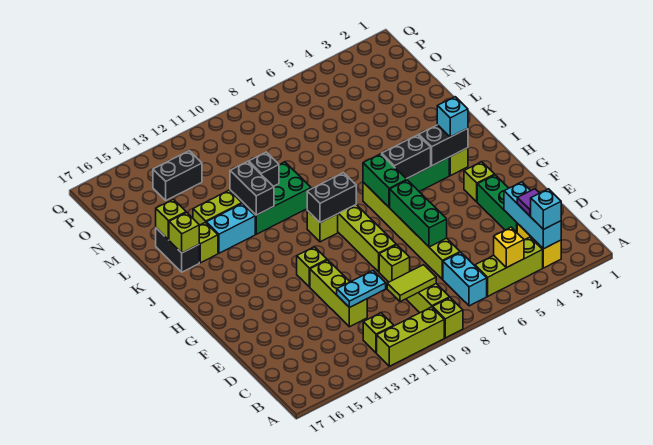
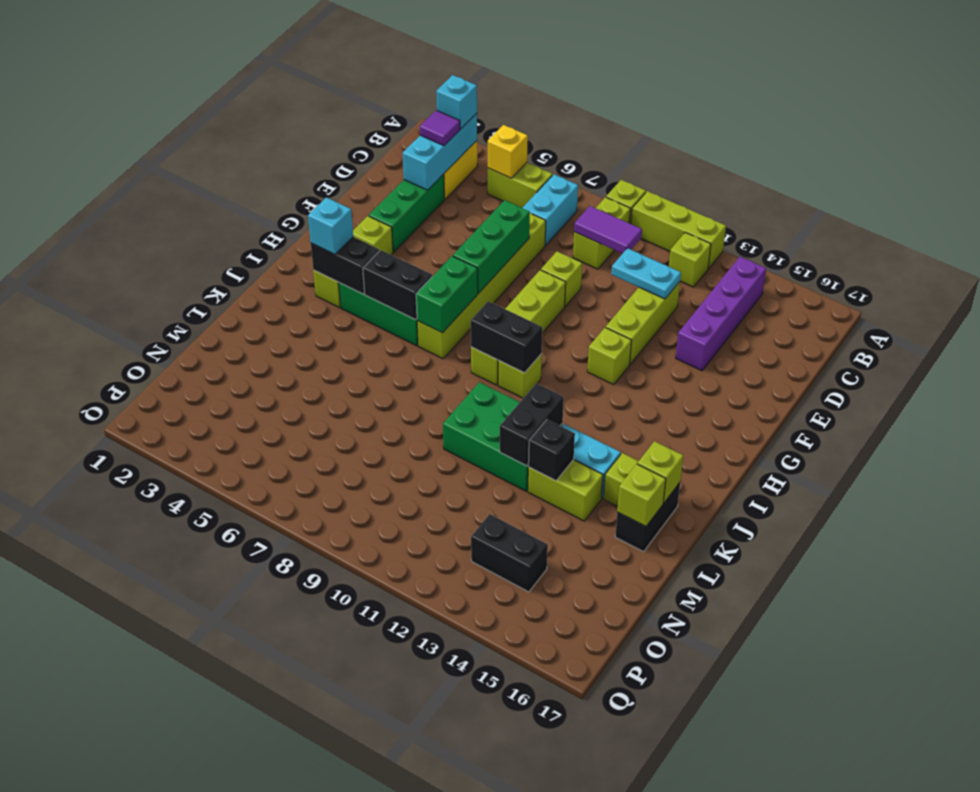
lime brick B4:B6 level 1 -> lime brick B5:B6 level 1
none -> purple brick B14:E14 level 1
lime tile C9:C10 level 2 -> purple tile C9:C10 level 2
black brick L11 level 2 -> black brick L13 level 2

